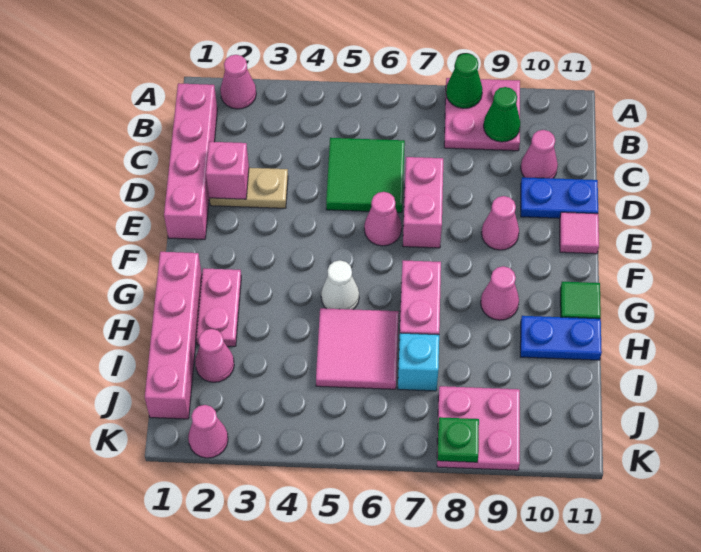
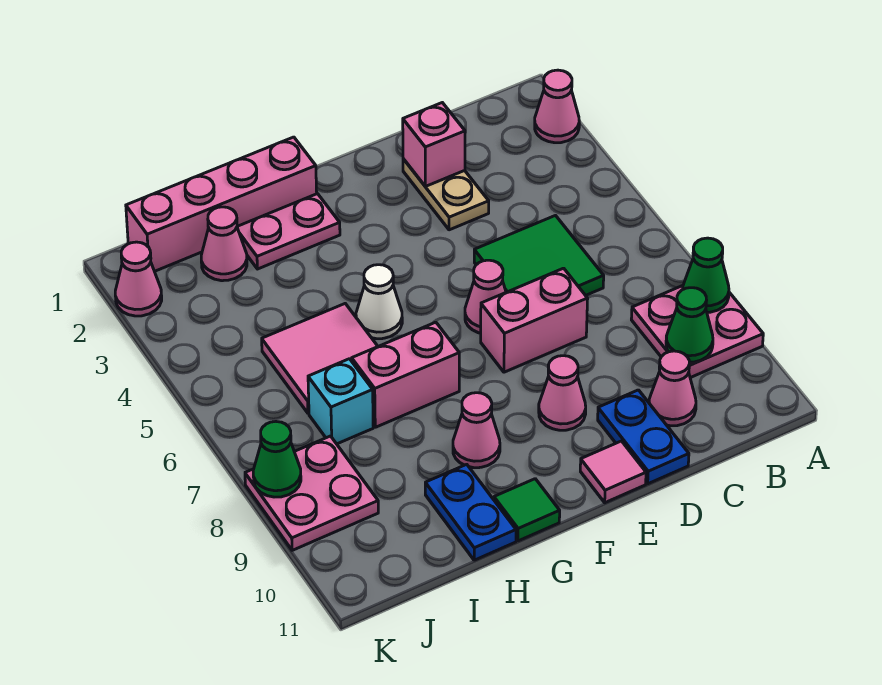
pink brick B1:E1 level 1 -> none
green plate K8 level 2 -> green cone K8 level 2

